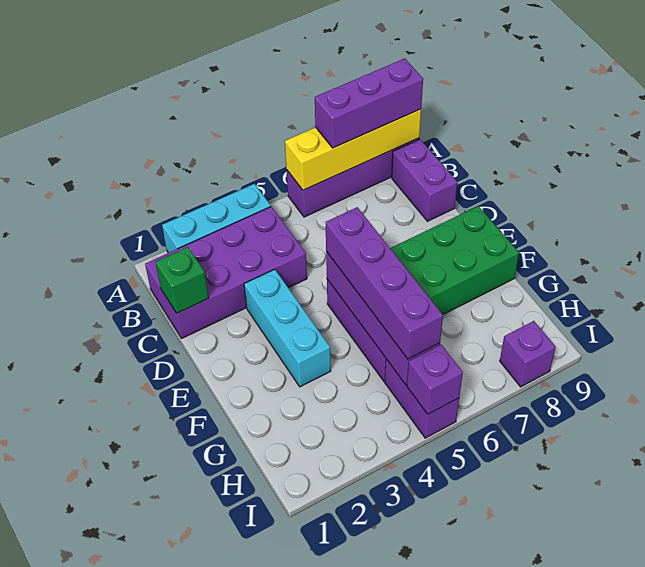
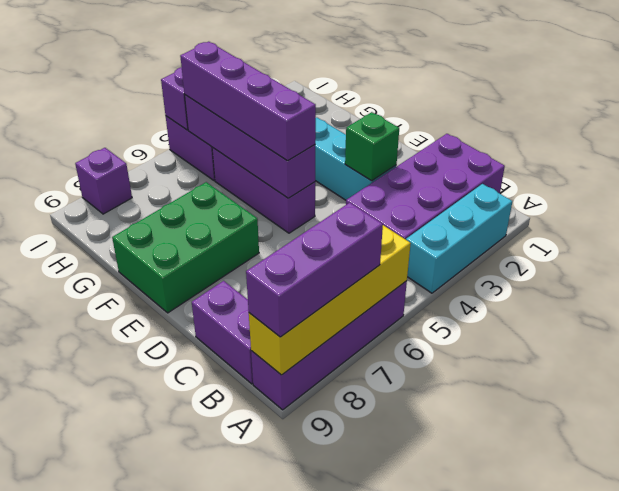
green brick C1 level 2 -> green brick D3 level 2

